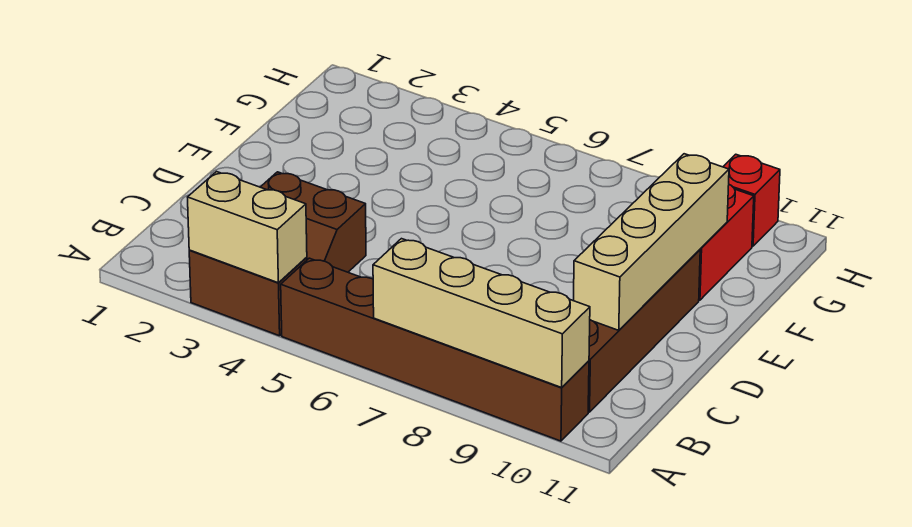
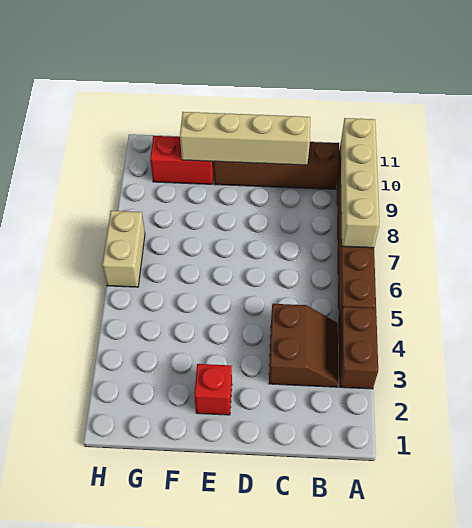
tan brick A3:A4 level 2 -> tan brick H6:H7 level 1
red brick H10 level 1 -> red brick E2 level 1

